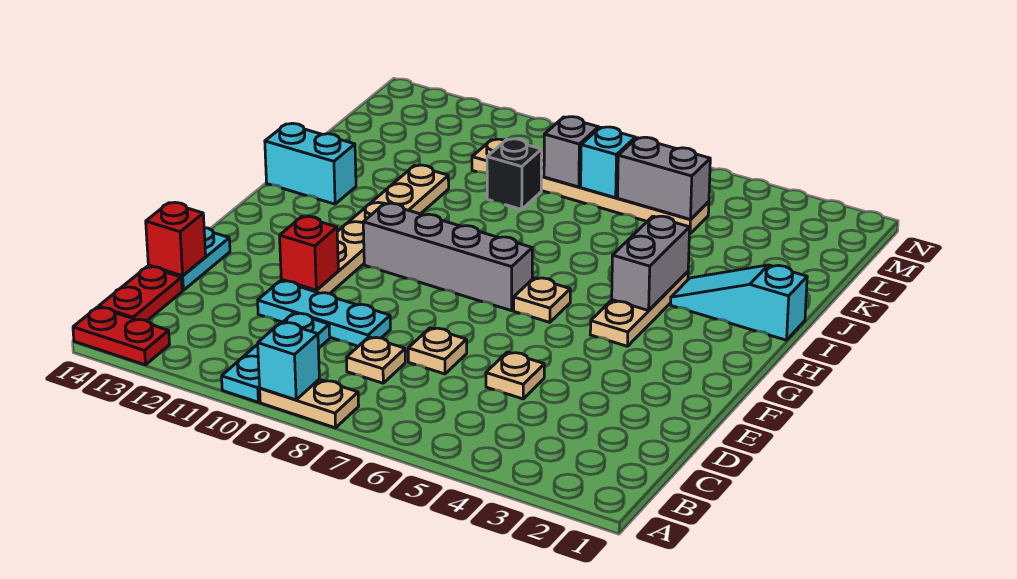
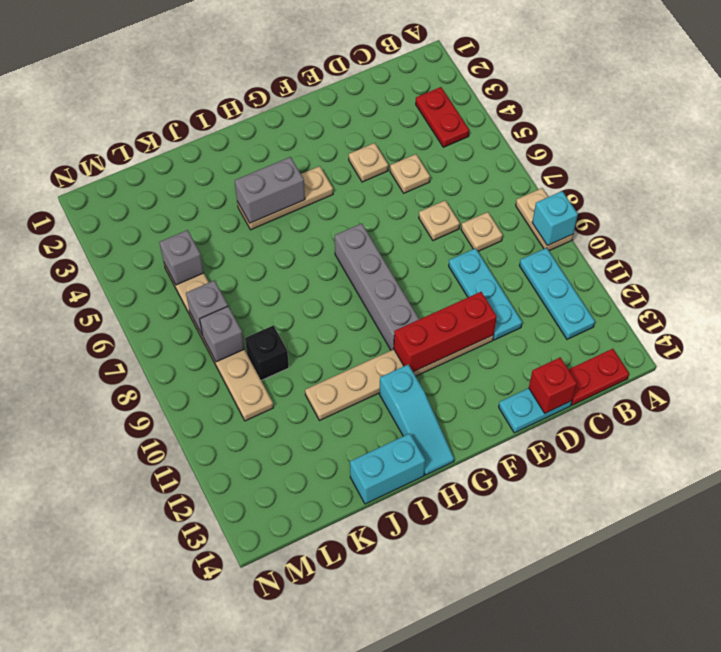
cyan plate A10:C10 level 1 -> cyan plate B10:B12 level 1
red plate A13:A14 level 1 -> red plate B3:B4 level 1
red brick E11 level 2 -> red brick E11:G11 level 2
tan plate G6 level 1 -> tan plate E4 level 1
cyan slope I1:I3 level 1 top 1 -> cyan slope H12:H14 level 1 top 12
cyan brick I13:I14 level 1 -> cyan brick I14:J14 level 1
grey brick L5:L6 level 2 -> grey brick L5 level 2
cyan brick L7 level 2 -> grey brick L7 level 2

